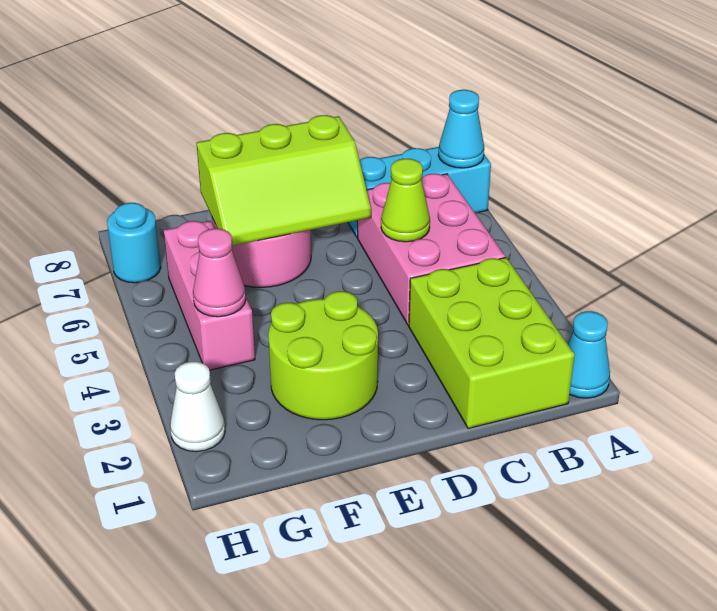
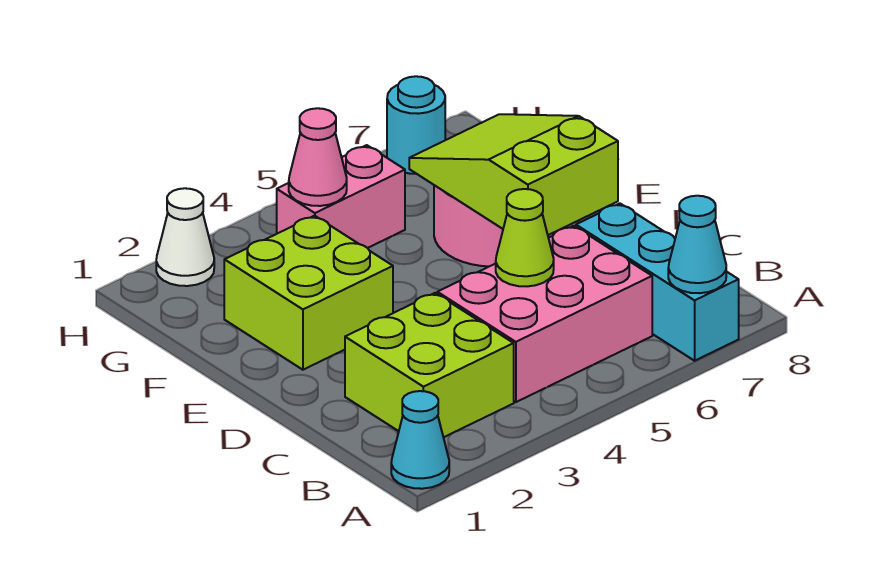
lime brick B1:C3 level 1 -> lime brick B2:C3 level 1
lime slope D6:F7 level 2 top 7 -> lime slope D6:F7 level 2 top D
lime round brick E2:F3 level 1 -> lime brick E2:F3 level 1
pink brick G4:G6 level 1 -> pink brick G4:G5 level 1

